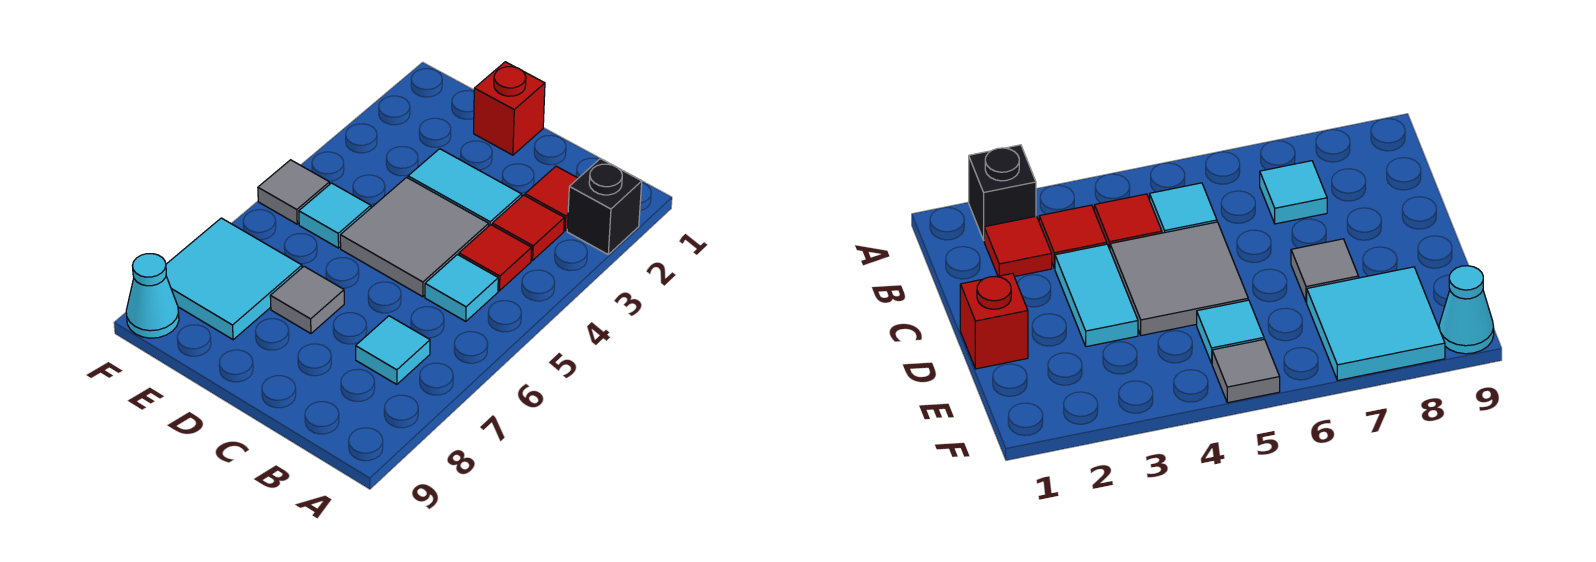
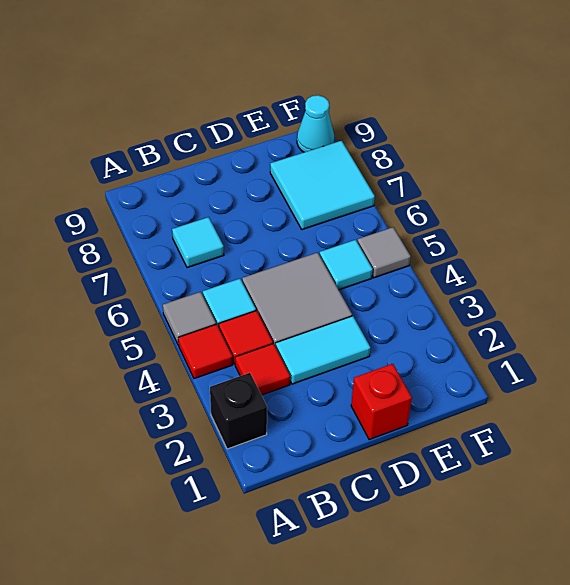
red tile B2 level 1 -> red tile A4 level 1
grey tile D7 level 1 -> grey tile A5 level 1

